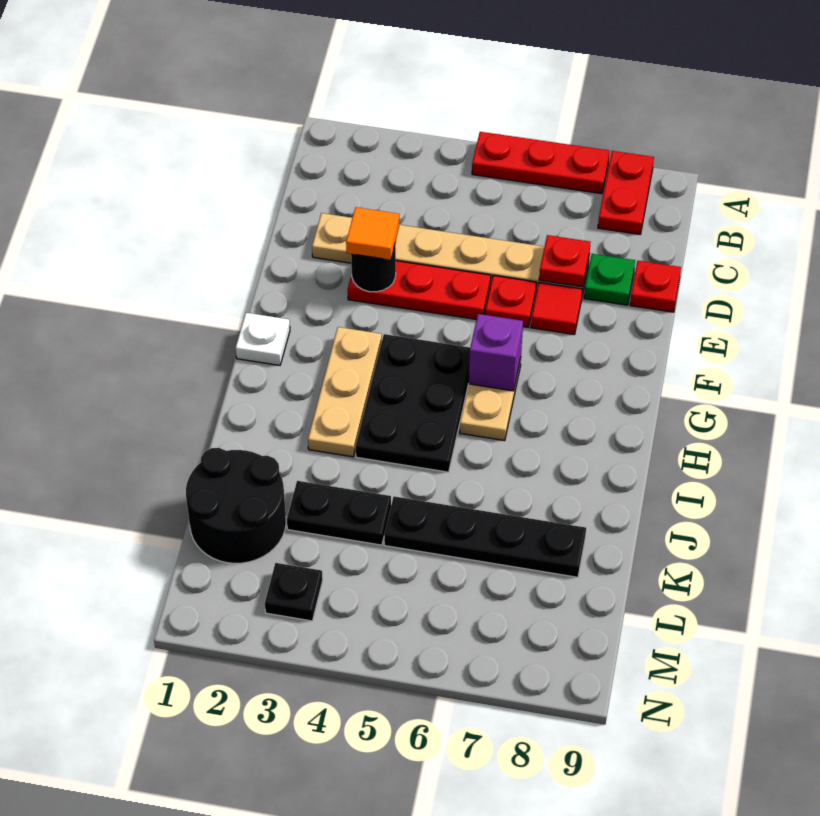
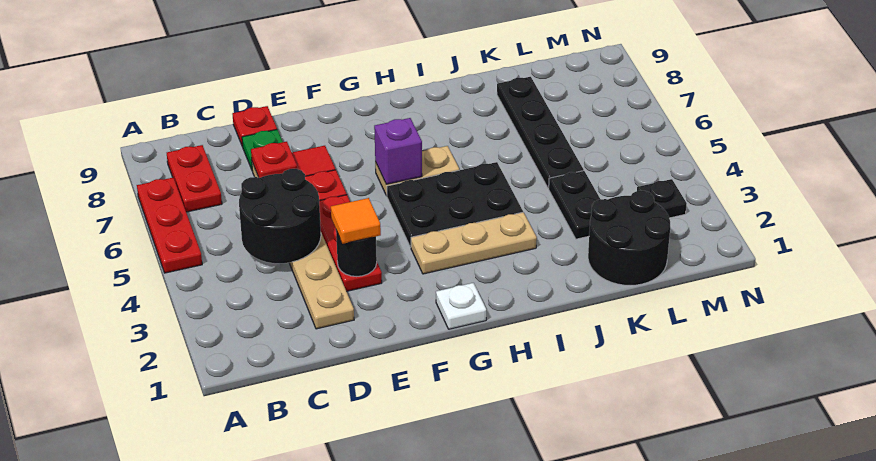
red plate A8:B8 level 1 -> red plate B7:B8 level 1
none -> black round brick C4:D5 level 2

